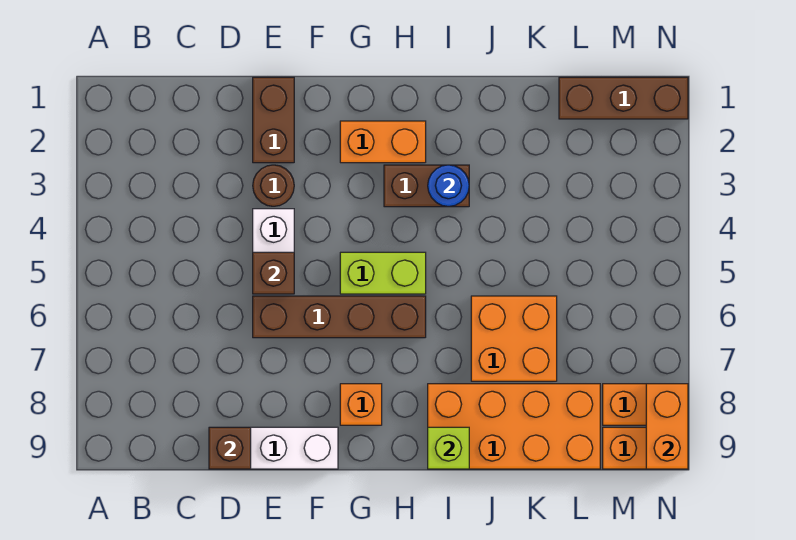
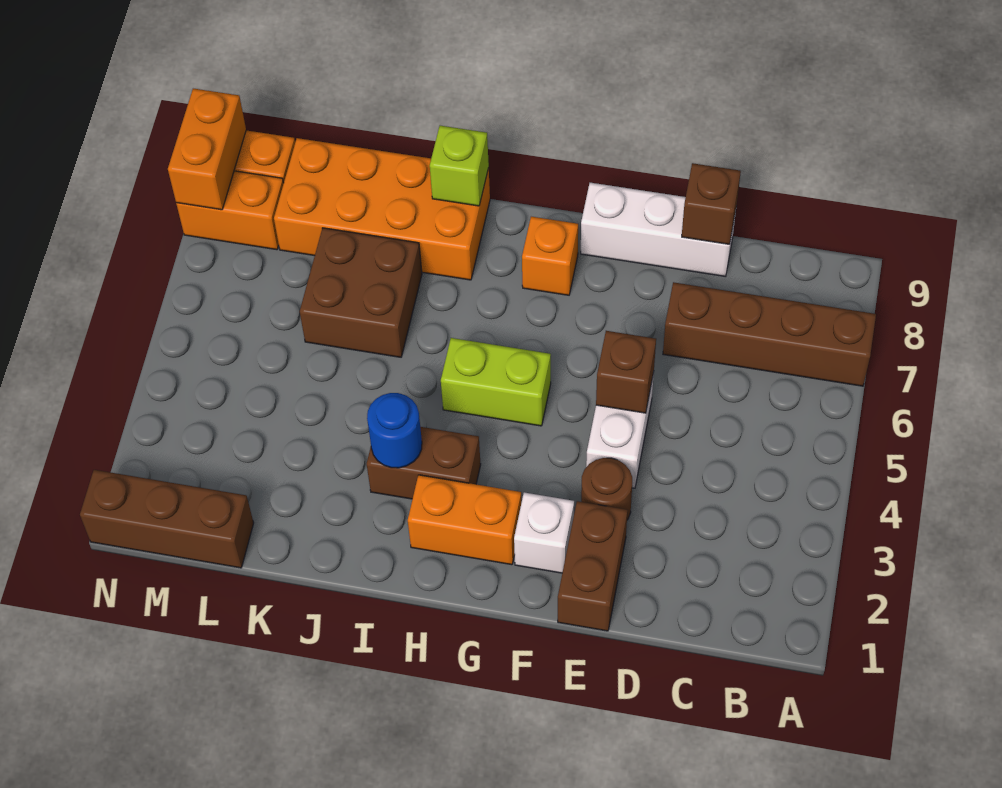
brown brick E6:H6 level 1 -> brown brick A7:D7 level 1
none -> white brick F2 level 1
orange brick J6:K7 level 1 -> brown brick J6:K7 level 1

